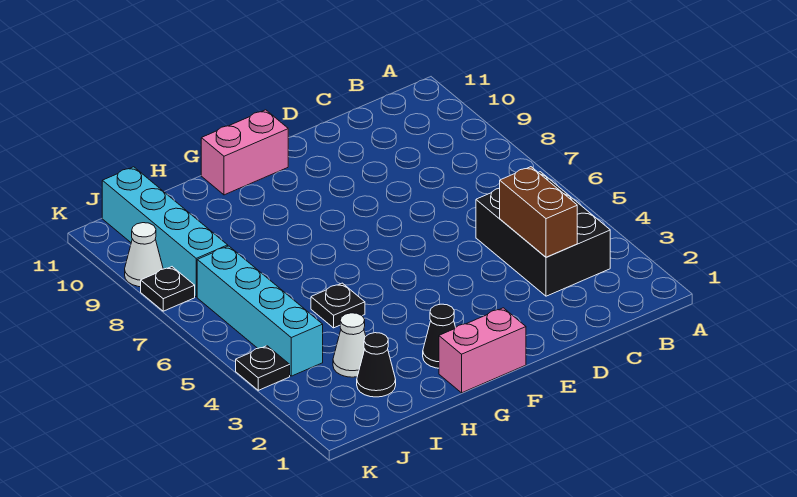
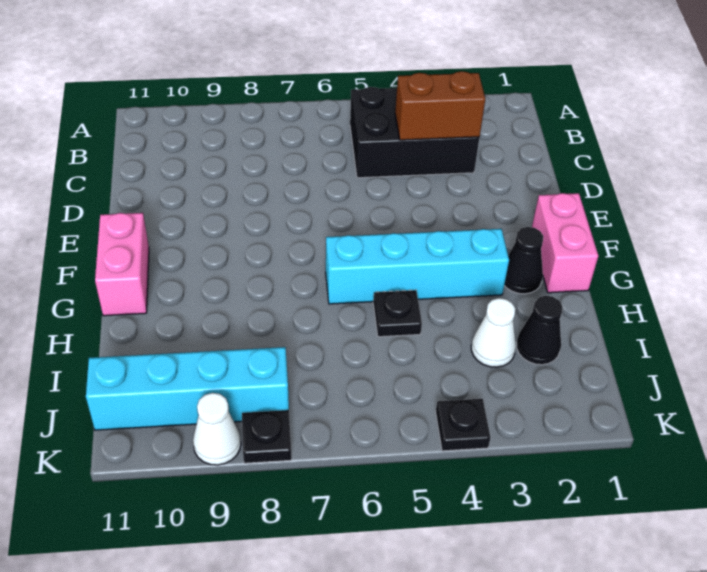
cyan brick J4:J7 level 1 -> cyan brick G3:G6 level 1

